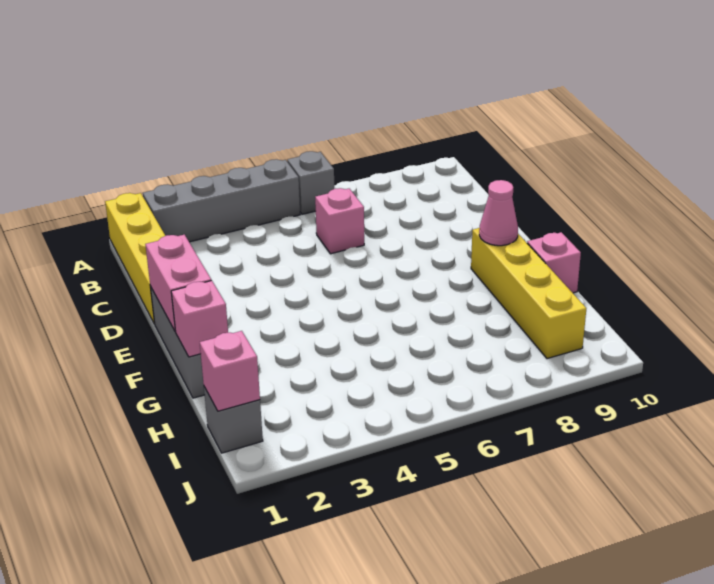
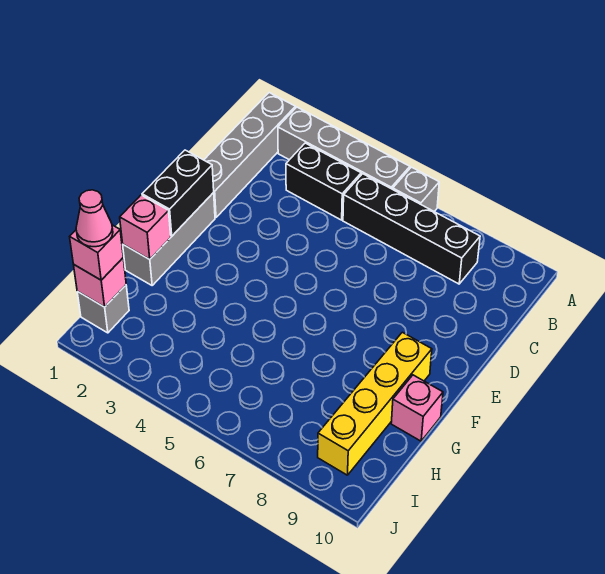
yellow brick A1:D1 level 1 -> grey brick A1:D1 level 1
none -> black brick B3:B4 level 1
none -> black brick B5:B8 level 1
pink brick C6 level 1 -> pink brick I1 level 3
pink brick E1:F1 level 2 -> black brick E1:F1 level 2
pink cone F9 level 2 -> pink cone I1 level 4

